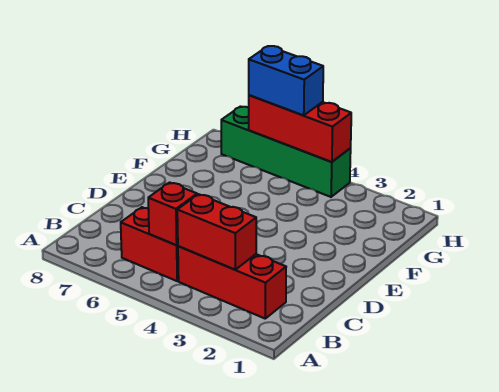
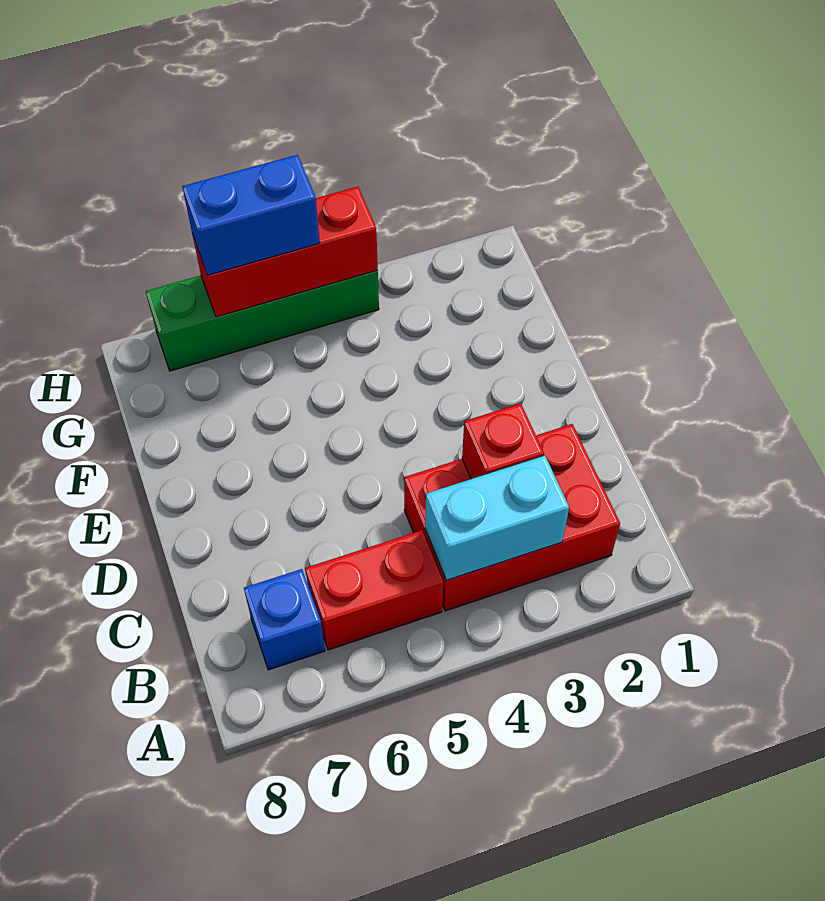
red brick B2:B4 level 1 -> red brick B2:C4 level 1
red brick B3:B4 level 2 -> cyan brick B3:B4 level 2
red brick B5 level 2 -> red brick C3 level 2
none -> blue brick B7 level 1

